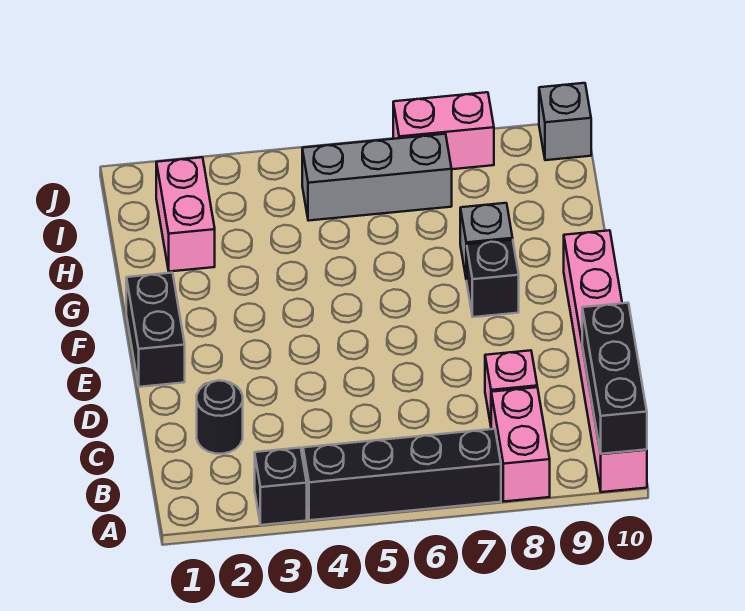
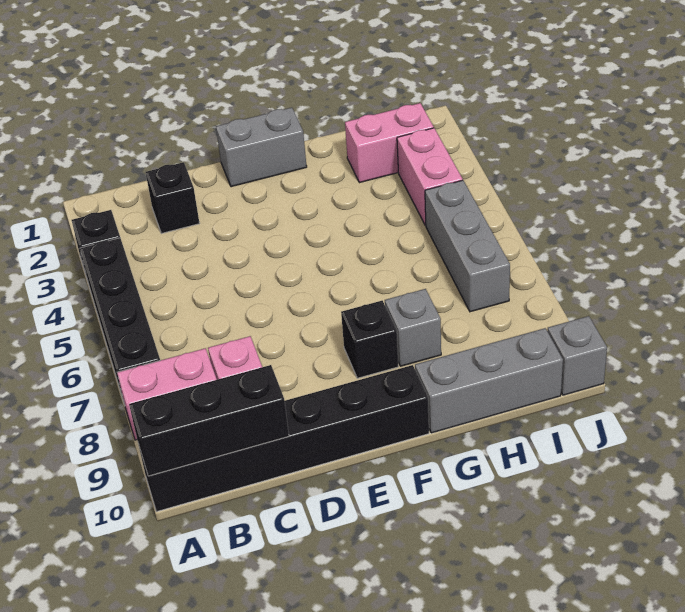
pink brick A10:F10 level 1 -> black brick A10:F10 level 1
black round brick C2 level 1 -> black brick C2 level 1
black brick E1:F1 level 1 -> grey brick E1:F1 level 1
none -> grey brick G10:I10 level 1
pink brick J7:J8 level 1 -> pink brick I3:I4 level 1

